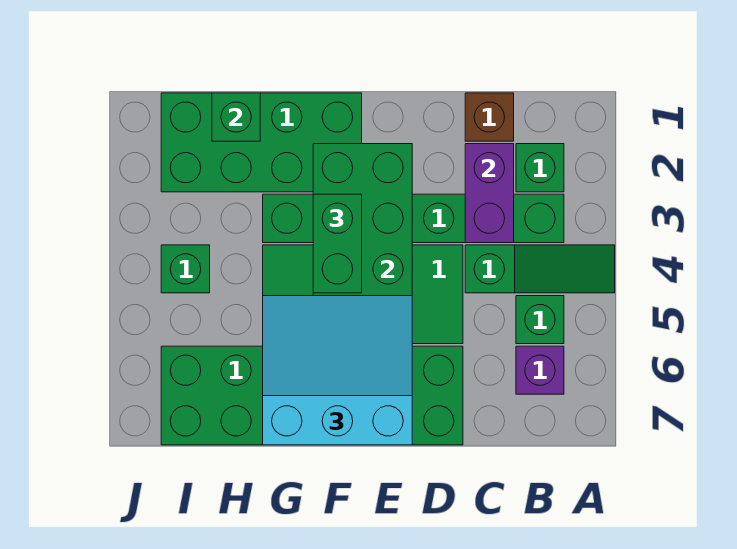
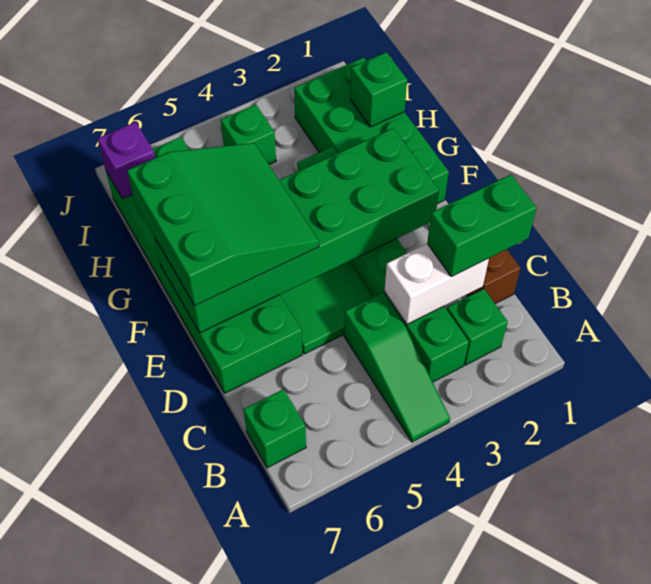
green brick B5 level 1 -> green brick B7 level 1
purple brick B6 level 1 -> purple brick I7 level 2
purple brick C2:C3 level 2 -> white brick C2:C3 level 2
cyan slope E5:G7 level 3 top 7 -> green slope E5:G7 level 3 top 7
green brick F3:F4 level 3 -> green brick C1:C2 level 3

